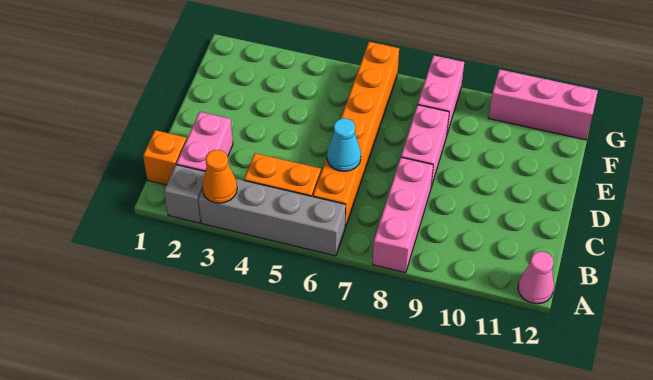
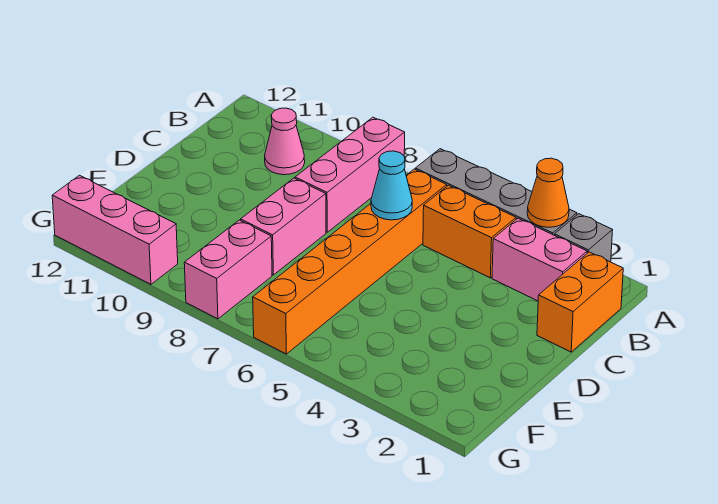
pink cone A12 level 1 -> pink cone B10 level 1
orange brick B1 level 1 -> orange brick B1:C1 level 1
pink brick B2:C2 level 1 -> pink brick B2:B3 level 1

